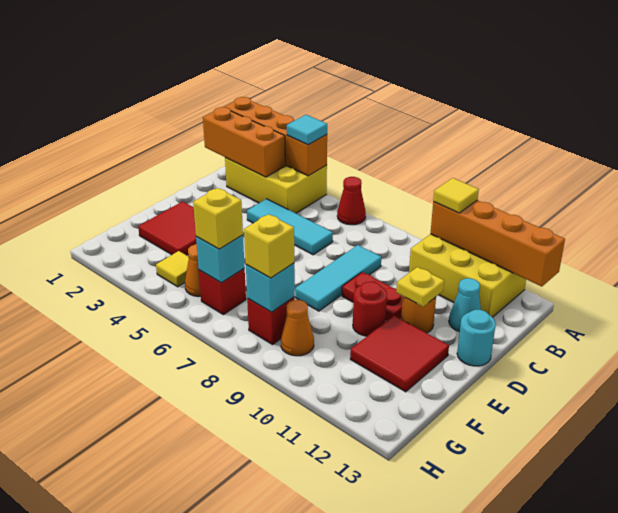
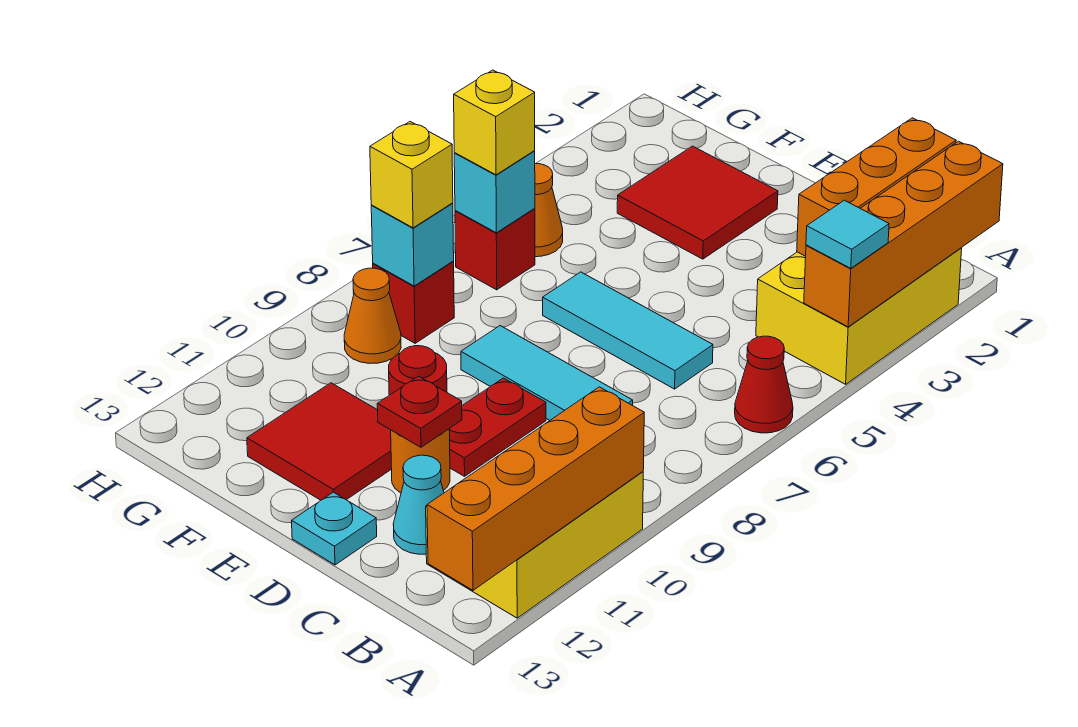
yellow tile A10 level 3 -> none
cyan tile C4:C6 level 1 -> cyan tile C6:E6 level 1
yellow plate D11 level 2 -> red plate D11 level 2
cyan round brick D13 level 1 -> cyan plate D13 level 1
yellow tile G4 level 1 -> none

